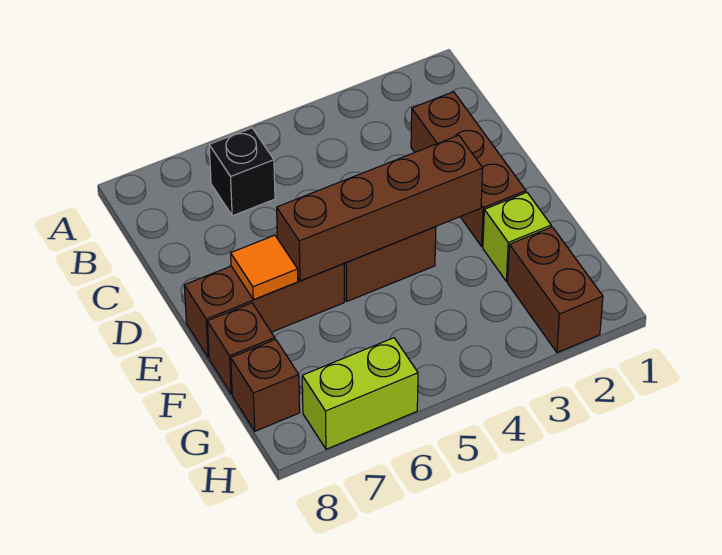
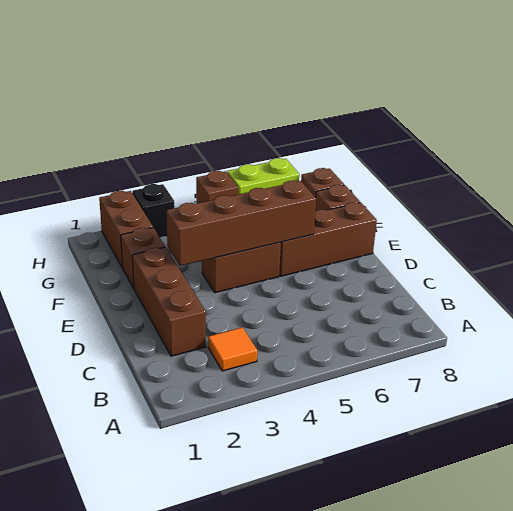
black brick B6 level 1 -> black brick H3 level 1
orange tile E7 level 2 -> orange tile B3 level 1
lime brick F2 level 1 -> brown brick F2 level 1
none -> brown brick H5 level 1

